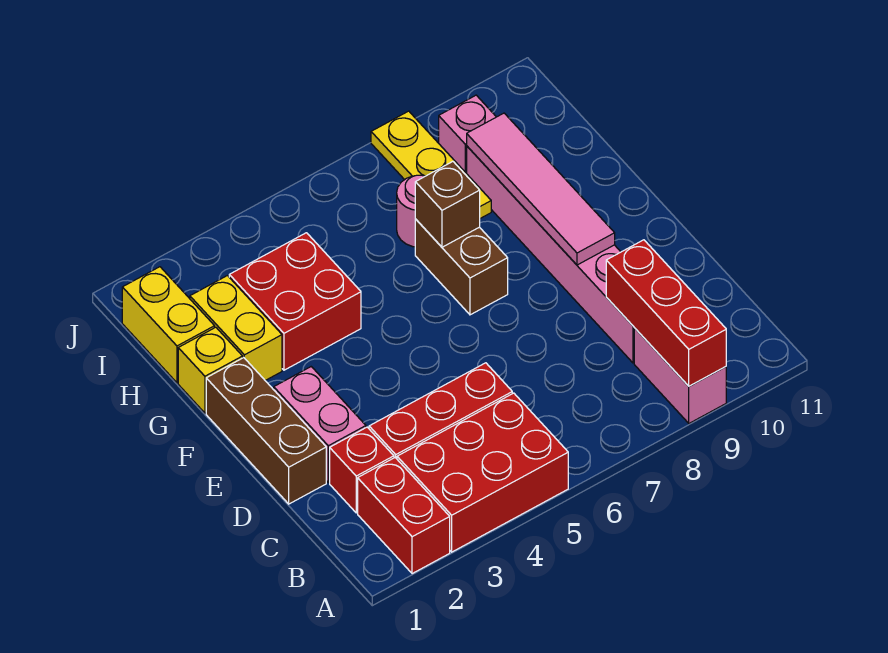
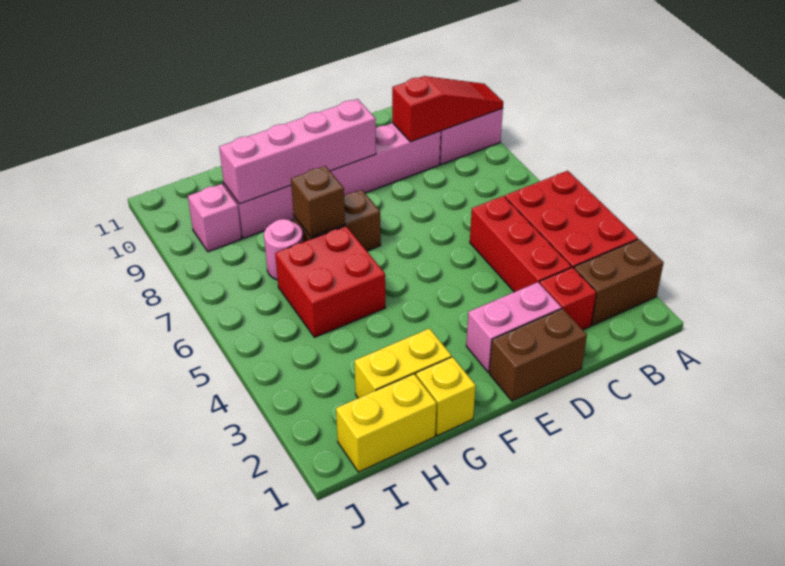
red brick A2:B2 level 1 -> brown brick A2:B2 level 1
red brick A9:C9 level 2 -> red slope A9:C9 level 2 top C
brown brick D1:F1 level 1 -> brown brick D1:E1 level 1
pink tile E9:H9 level 2 -> pink brick E9:H9 level 2
red brick G3:H4 level 1 -> red brick G5:H6 level 1
yellow plate H8:J8 level 1 -> none

